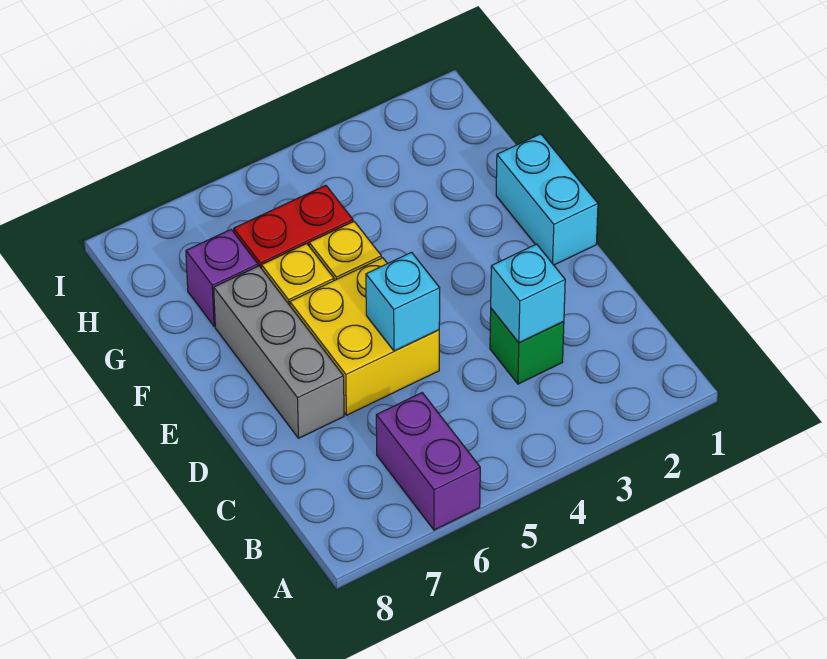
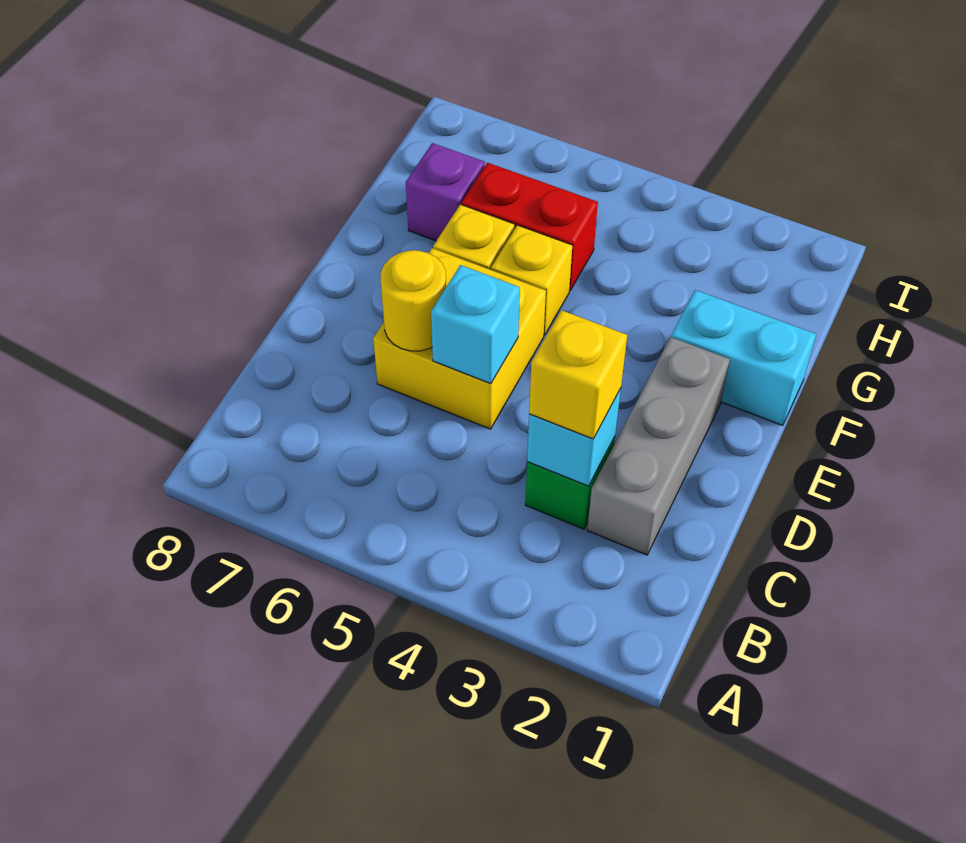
purple brick A6:B6 level 1 -> none
none -> yellow brick C3 level 3
none -> yellow round brick D6 level 2
grey brick D7:F7 level 1 -> grey brick C2:E2 level 1
cyan brick E1:F1 level 1 -> cyan brick F1:F2 level 1

